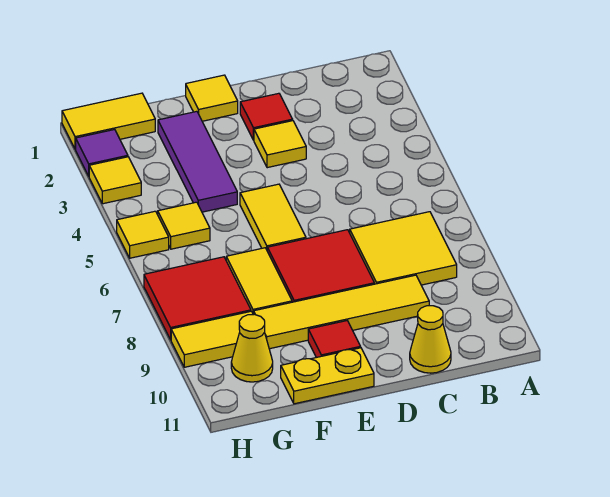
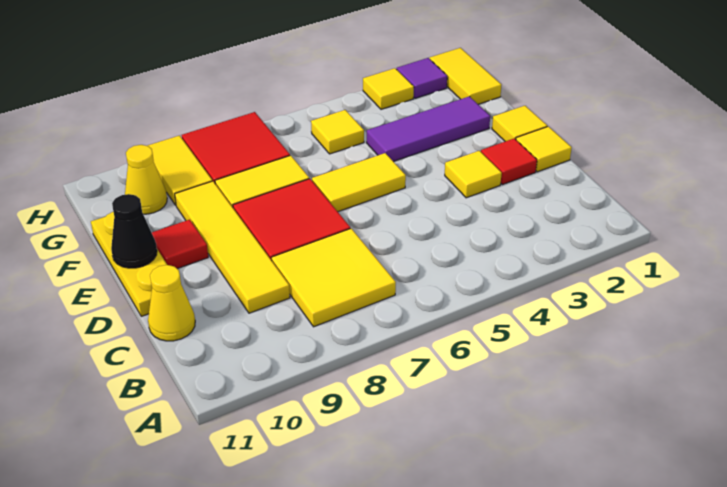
yellow plate E11:F11 level 1 -> yellow plate D11:F11 level 1
none -> black cone E11 level 2
yellow tile H5 level 1 -> yellow tile D1 level 1

